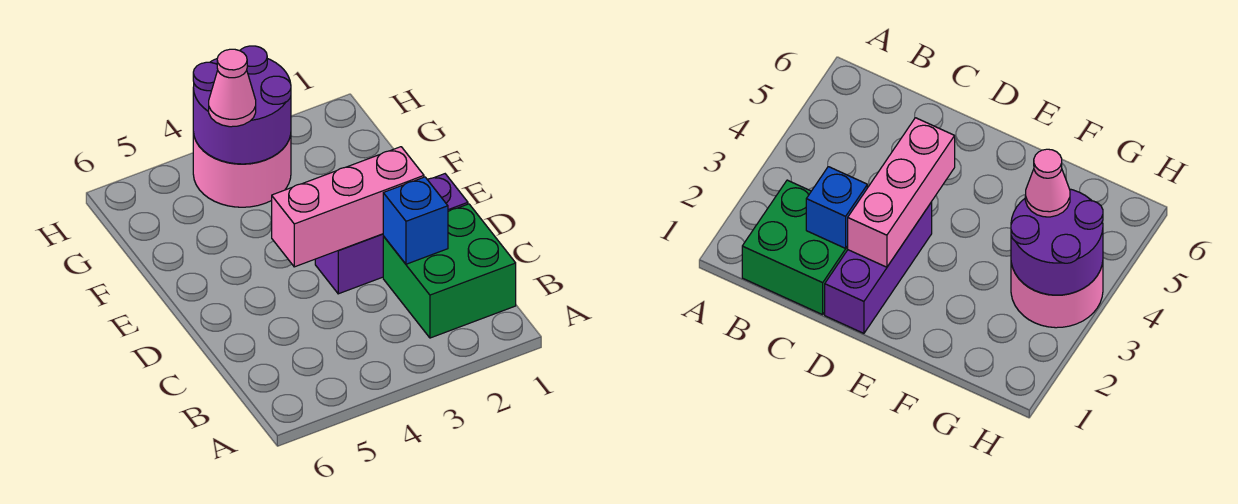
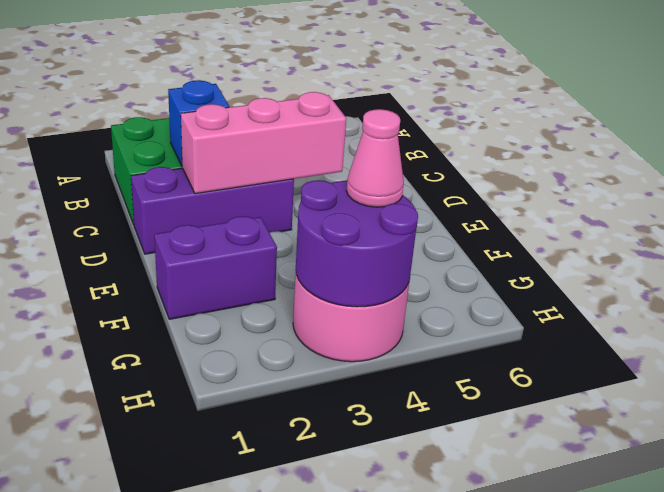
none -> purple brick F1:F2 level 1

